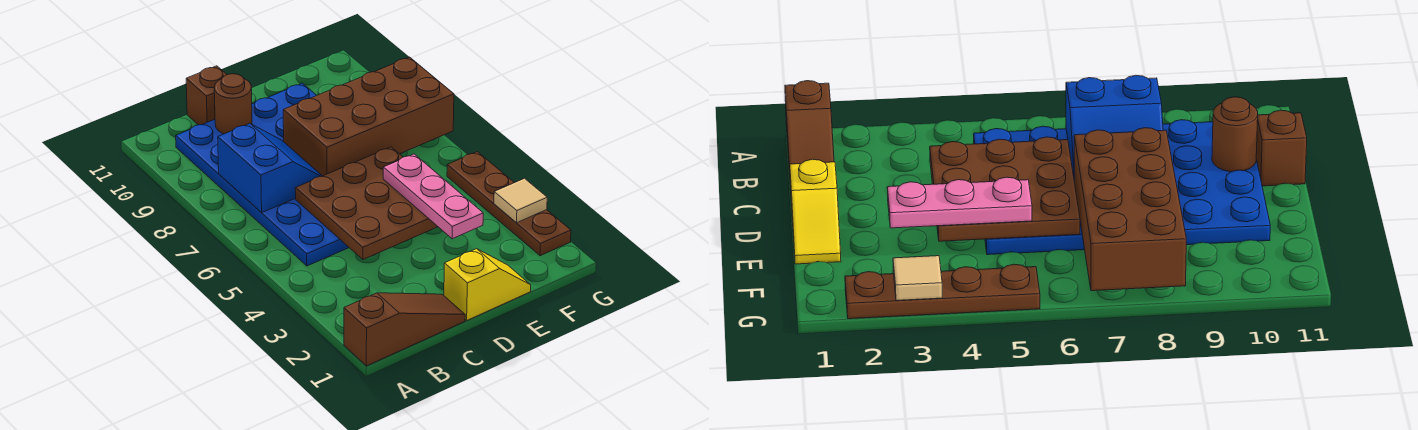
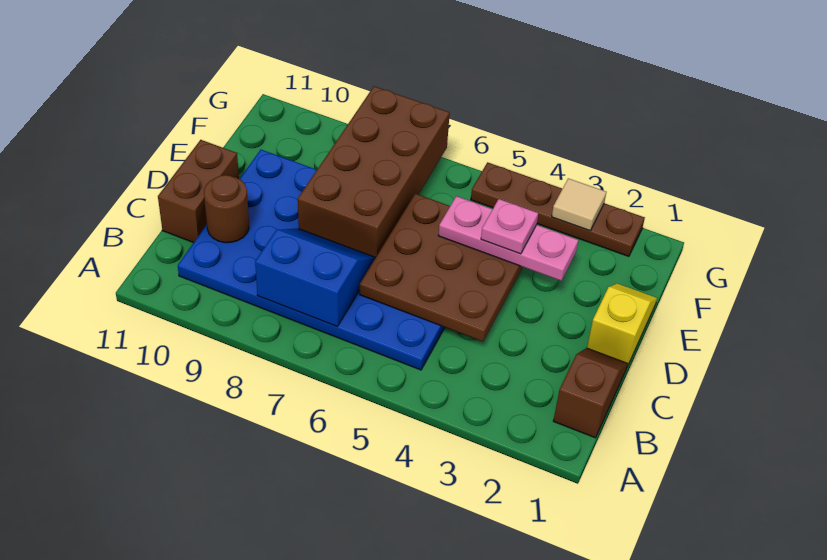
brown slope A1:C1 level 1 top A -> brown slope B1:C1 level 1 top B
brown brick C11 level 1 -> brown brick C11:D11 level 1
none -> pink plate E4 level 4

